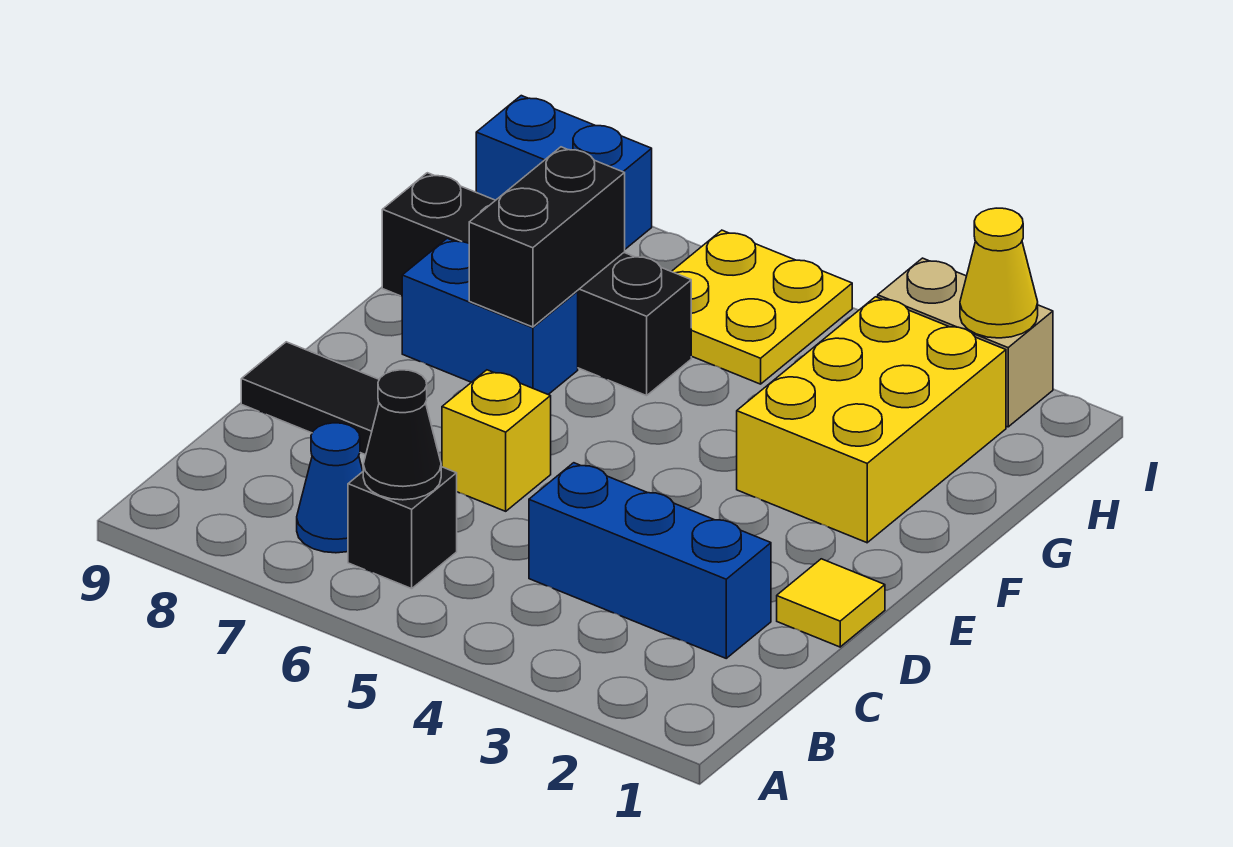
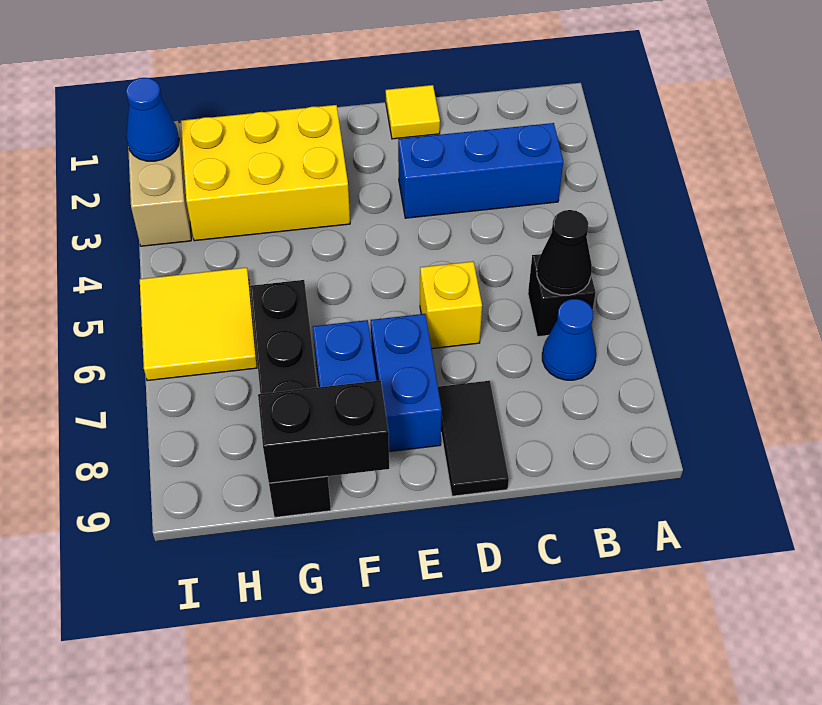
blue brick C2:C4 level 1 -> blue brick B3:D3 level 1
black brick F7:G7 level 2 -> black brick F9:G9 level 2
yellow plate H5:I6 level 1 -> yellow tile H5:I6 level 1
yellow cone I2 level 2 -> blue cone I2 level 2
blue brick I8:I9 level 1 -> blue brick E7:E8 level 1

